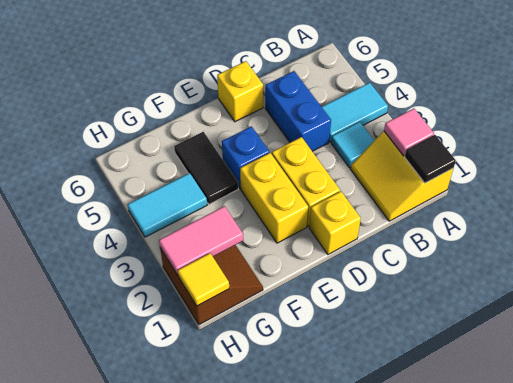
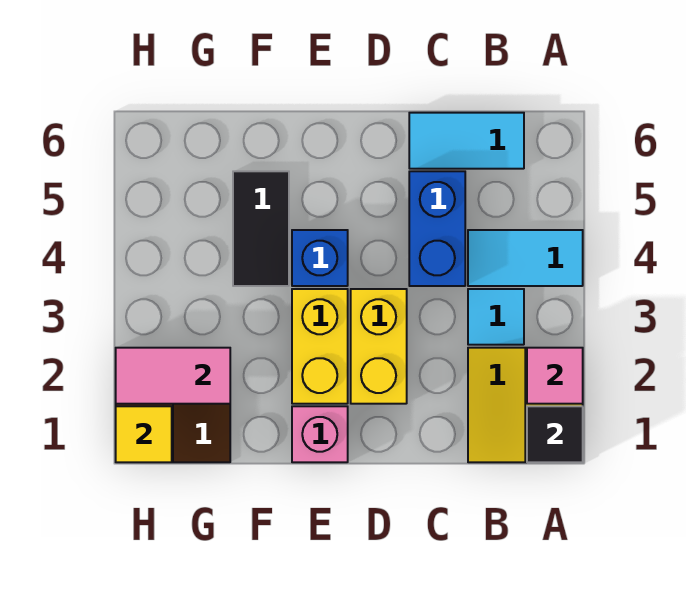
yellow brick D1 level 1 -> none
yellow brick D6 level 1 -> none
none -> pink brick E1 level 1
cyan tile G4:H4 level 1 -> cyan tile B6:C6 level 1

